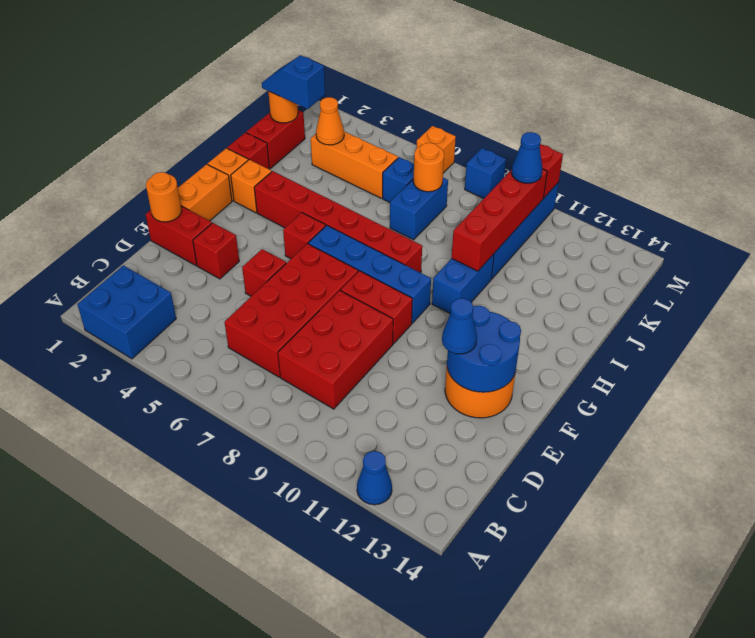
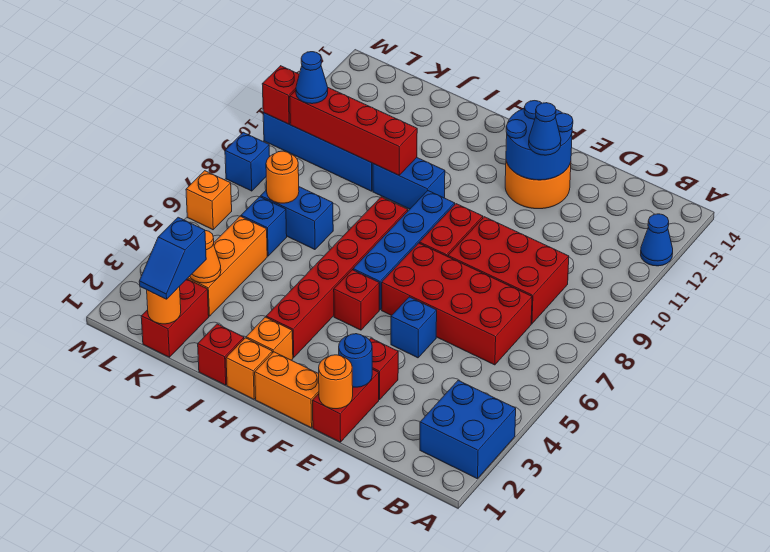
none -> blue round brick E2 level 2
red brick E5 level 1 -> blue brick E5 level 1
red brick J1:K1 level 1 -> red brick K1:K2 level 1

